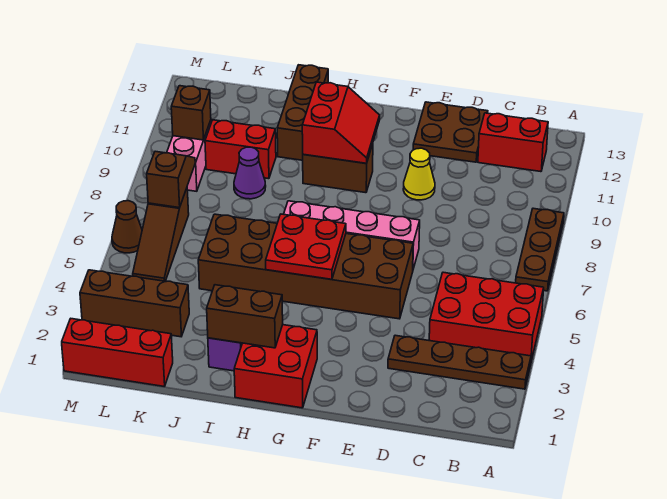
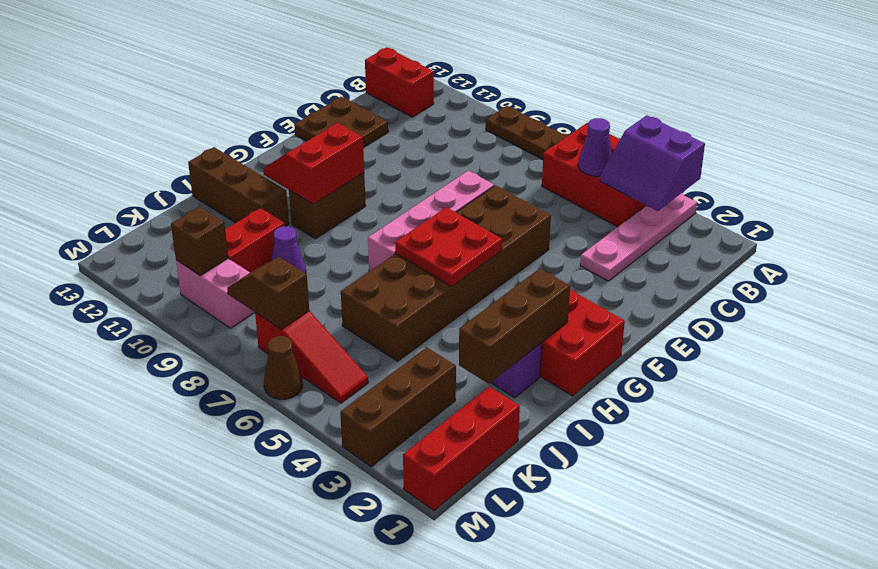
brown plate A3:D3 level 1 -> pink plate A3:D3 level 1
none -> purple slope A3:B4 level 2 top A
red brick A4:C5 level 1 -> red brick A4:B6 level 1
none -> purple cone B5 level 2
red brick B12:C12 level 1 -> red brick B12:B13 level 1
yellow cone E10 level 1 -> none
red slope G10:H11 level 2 top H -> red slope G10:H11 level 2 top 10
brown brick H2:I2 level 2 -> brown brick H2:J2 level 2
brown slope L5:L7 level 1 top 7 -> red slope L5:L7 level 1 top 7

